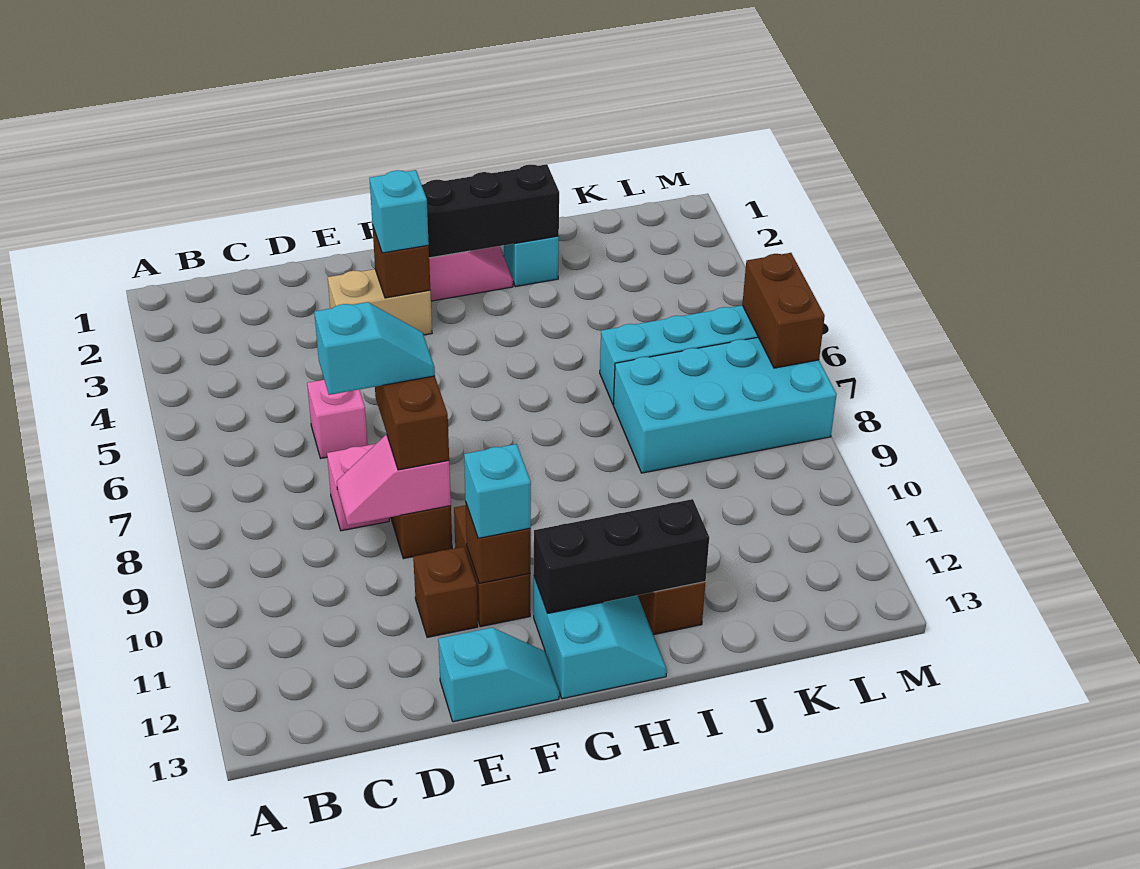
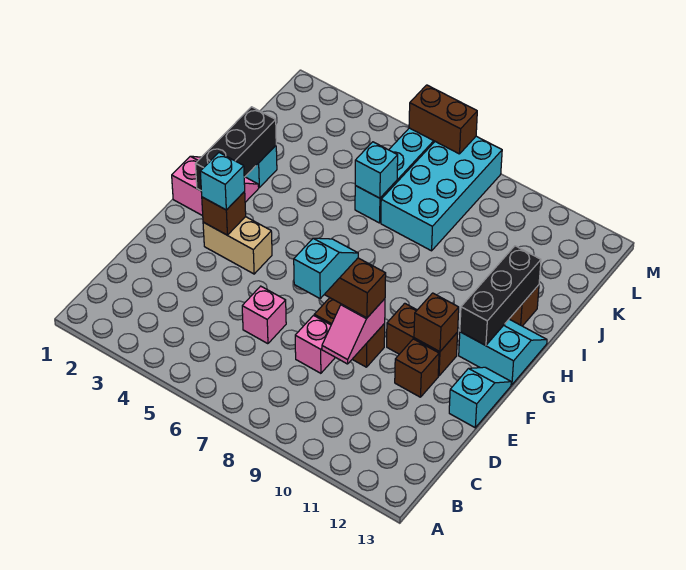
tan brick E3:F3 level 1 -> tan brick F3:F4 level 1
cyan brick F11 level 3 -> cyan brick J6 level 2

